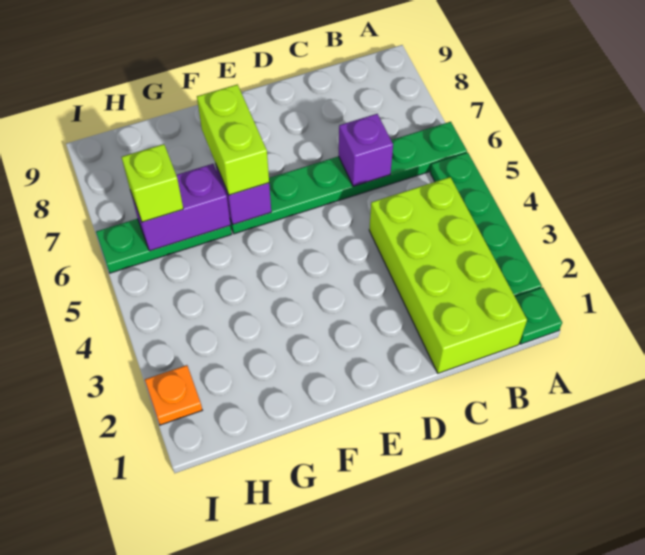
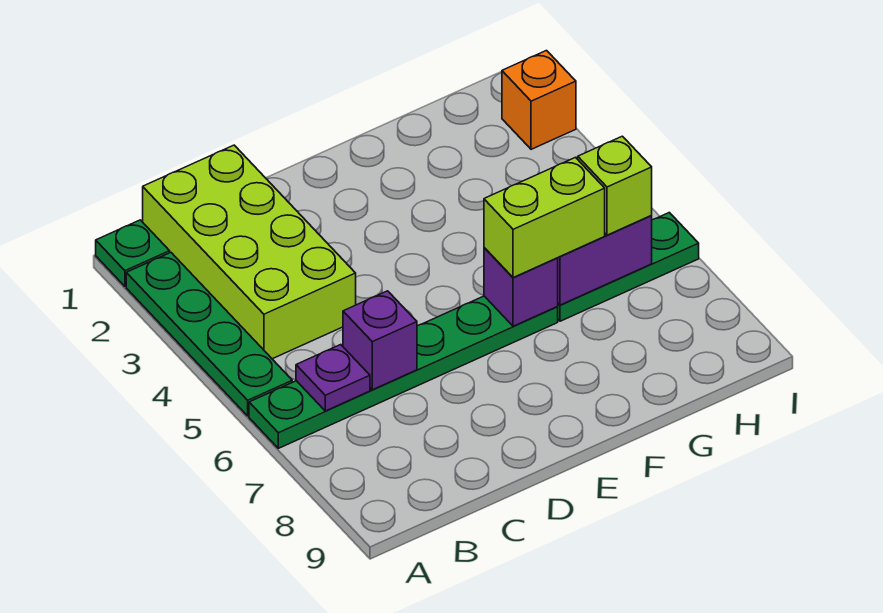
none -> purple plate B6 level 2
lime brick F6:F7 level 3 -> lime brick F6:G6 level 3
orange plate I2 level 1 -> orange brick I2 level 1

